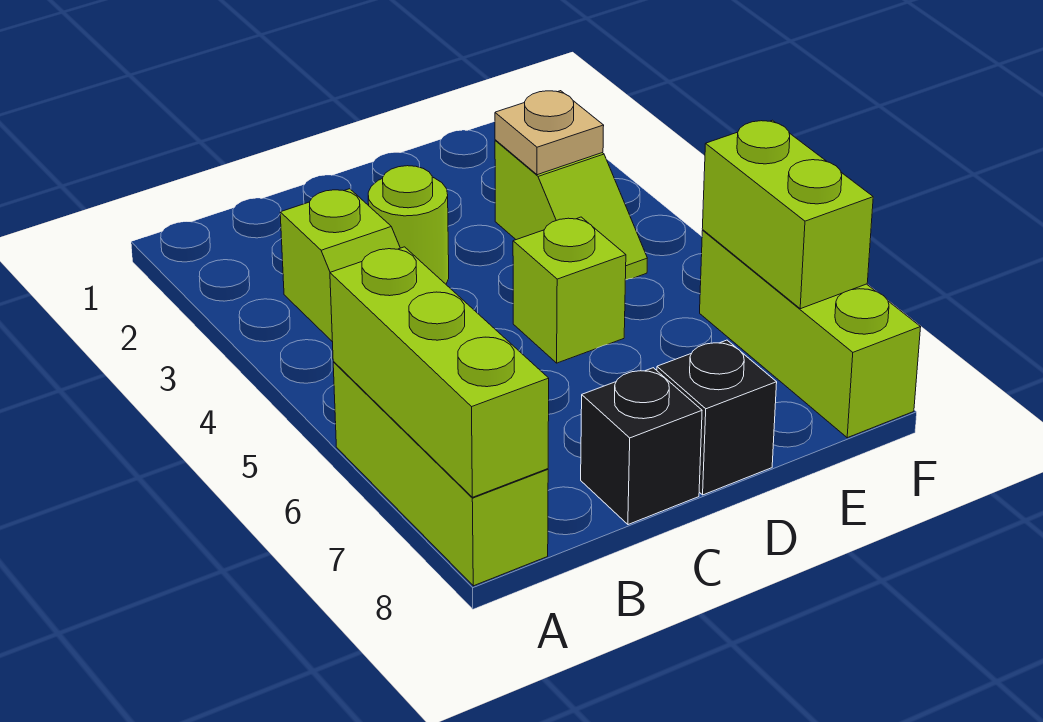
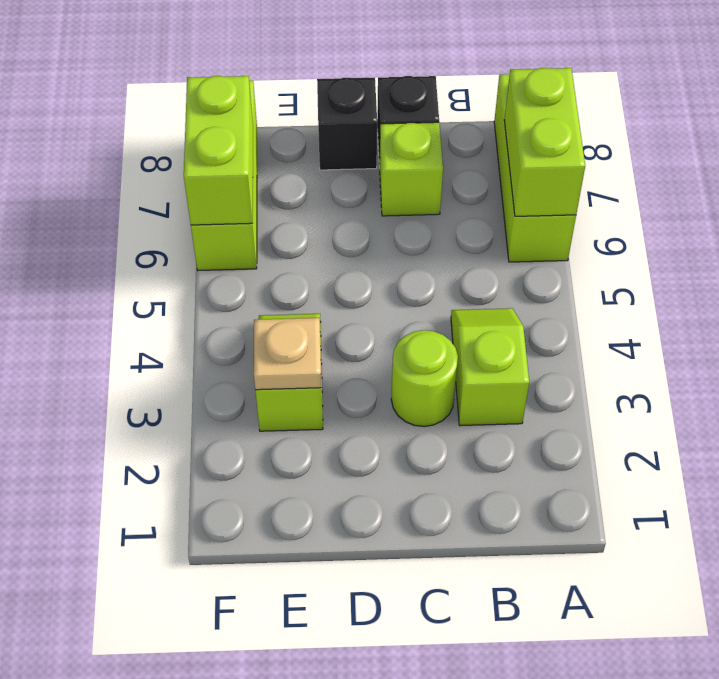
lime brick A6:A8 level 2 -> lime brick A6:A7 level 2
lime brick D5 level 1 -> lime brick C7 level 1

